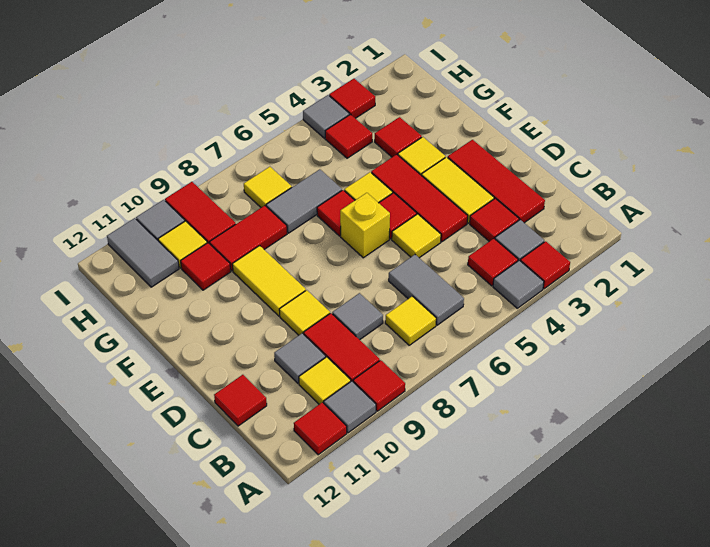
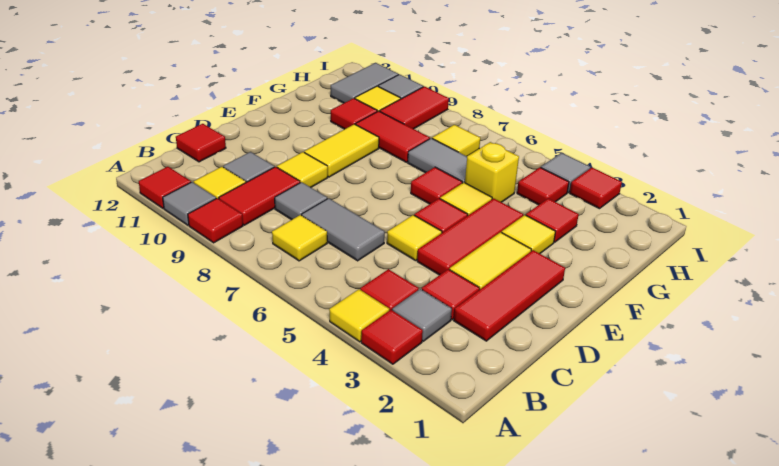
grey tile A4 level 1 -> yellow tile A4 level 1
grey tile B6:C6 level 1 -> grey tile C6:C7 level 1
yellow brick E6 level 1 -> yellow brick G5 level 1

